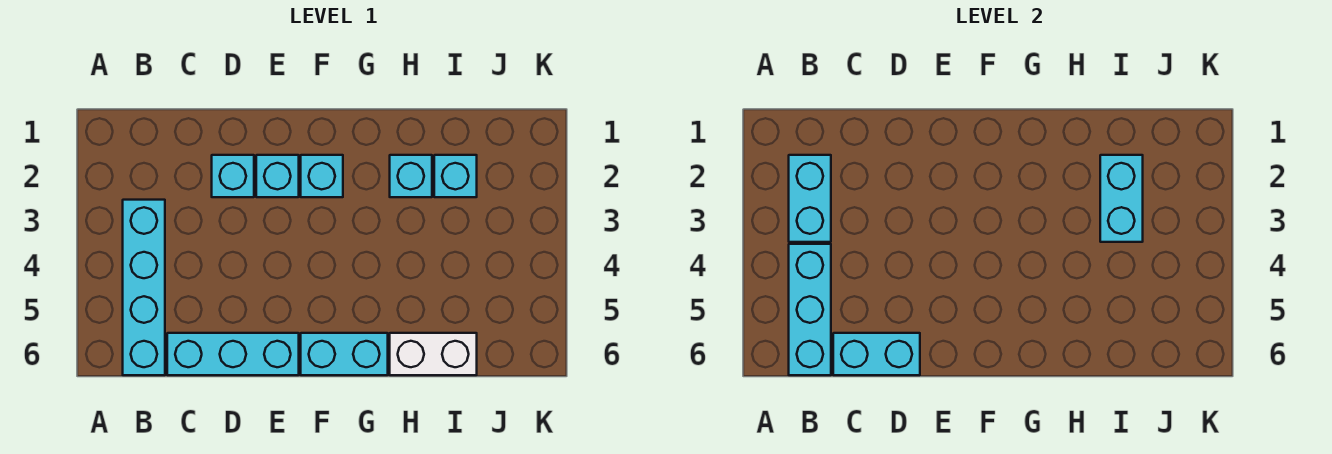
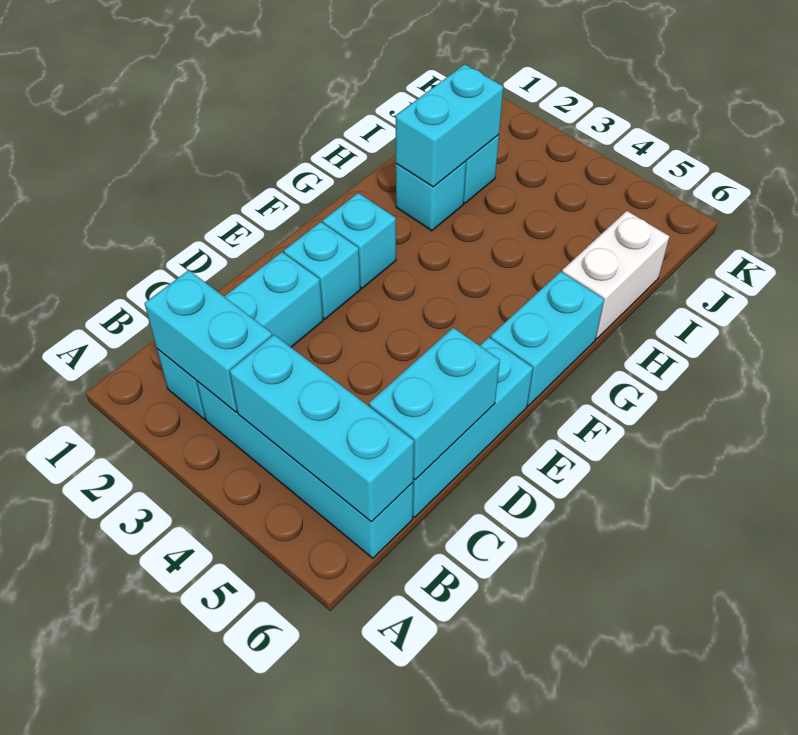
cyan brick D2 level 1 -> cyan brick B2:D2 level 1
cyan brick I2:I3 level 2 -> cyan brick H2:I2 level 2

